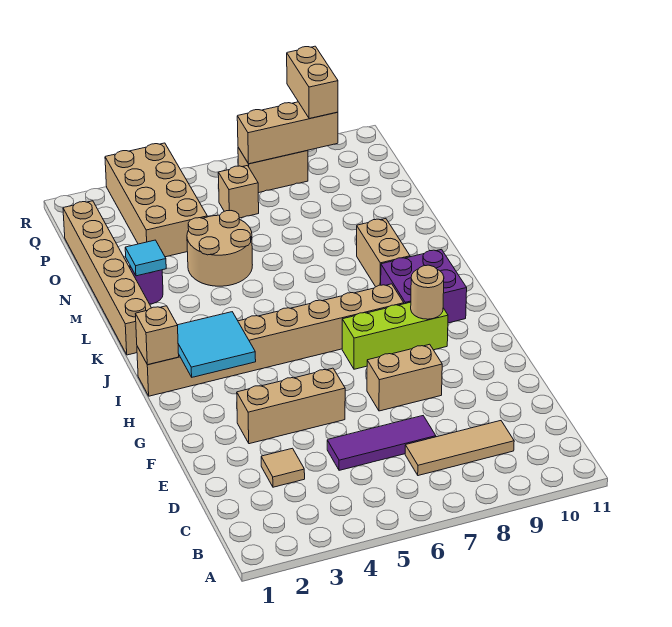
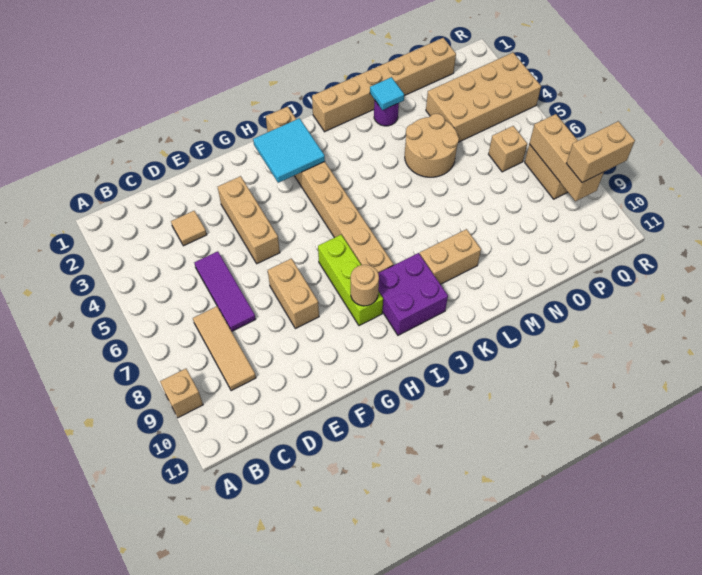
tan brick I1 level 2 -> tan brick A9 level 1

